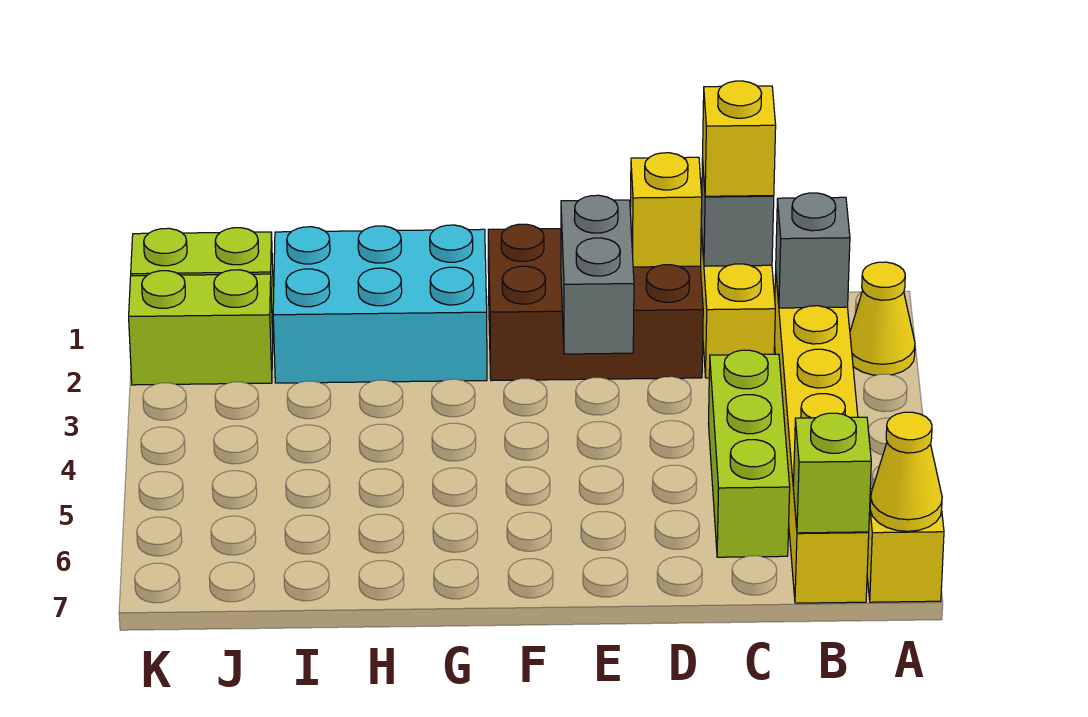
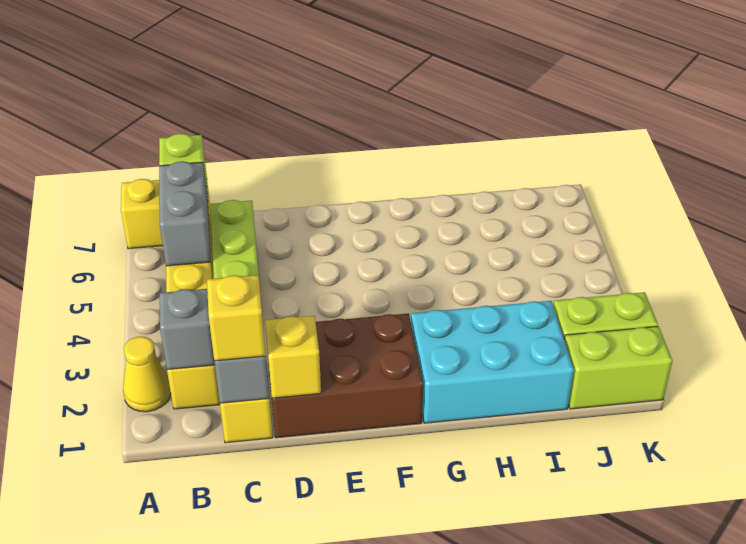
yellow cone A7 level 2 -> none
grey brick E2:E3 level 2 -> grey brick B5:B6 level 2

